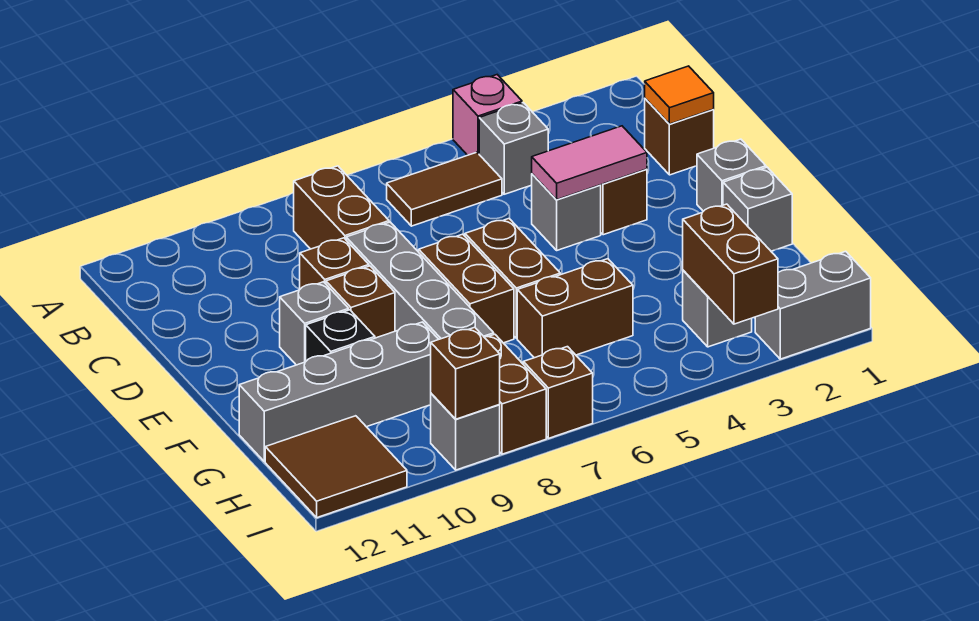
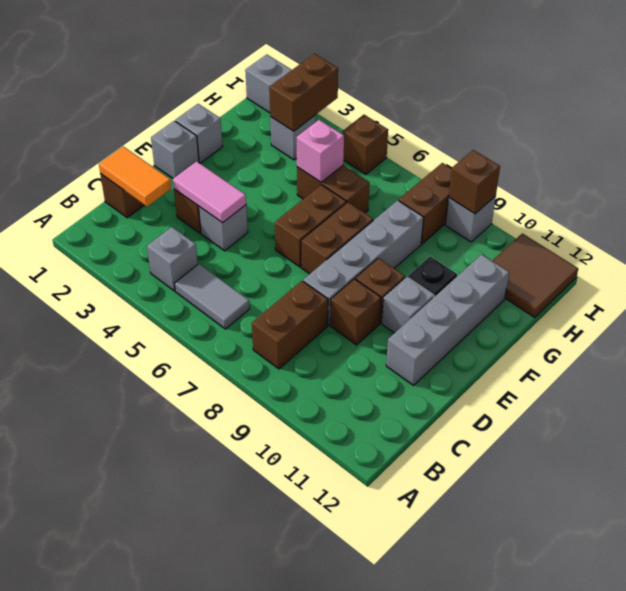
pink brick A4 level 1 -> pink brick G5 level 2
brown tile B5:B6 level 1 -> grey tile B5:B6 level 1
orange tile C1 level 2 -> orange tile C1:C2 level 2
grey brick G9:G12 level 1 -> grey brick D11:G11 level 1
brown brick I7 level 1 -> brown brick I5 level 1

